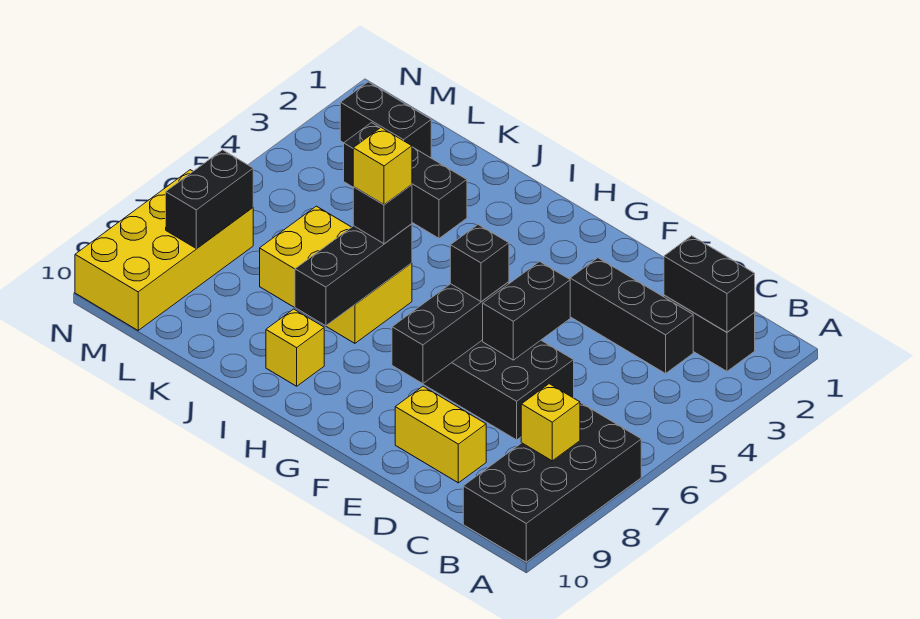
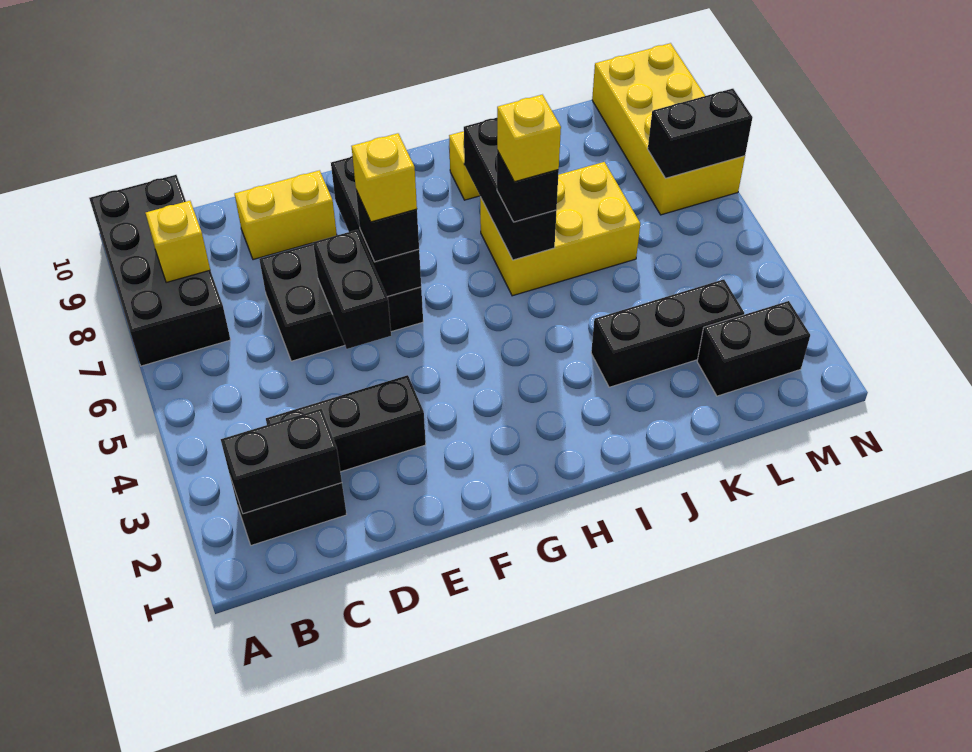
none -> yellow brick F6 level 4
black brick M7:M8 level 2 -> black brick M7:N7 level 2

